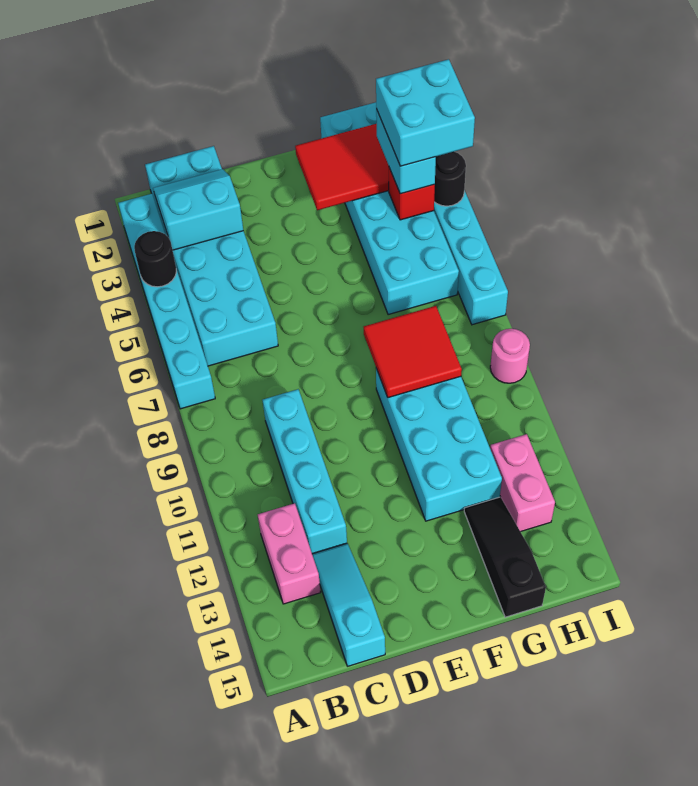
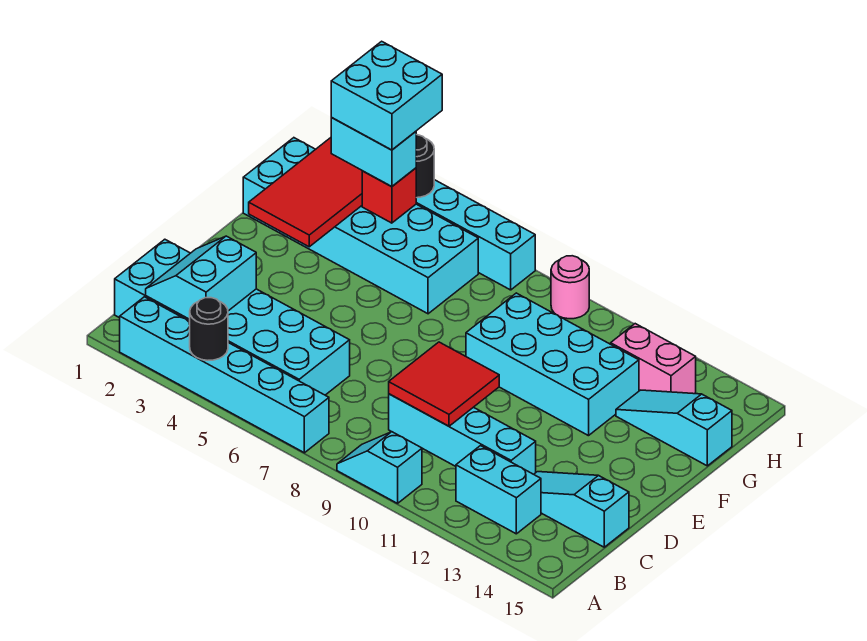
none -> cyan slope A9:A10 level 1 top 10
pink brick B12:B13 level 1 -> cyan brick B12:B13 level 1
red tile F8:G9 level 2 -> red tile C9:D10 level 2
black slope G13:G15 level 1 top 15 -> cyan slope G13:G15 level 1 top 15

